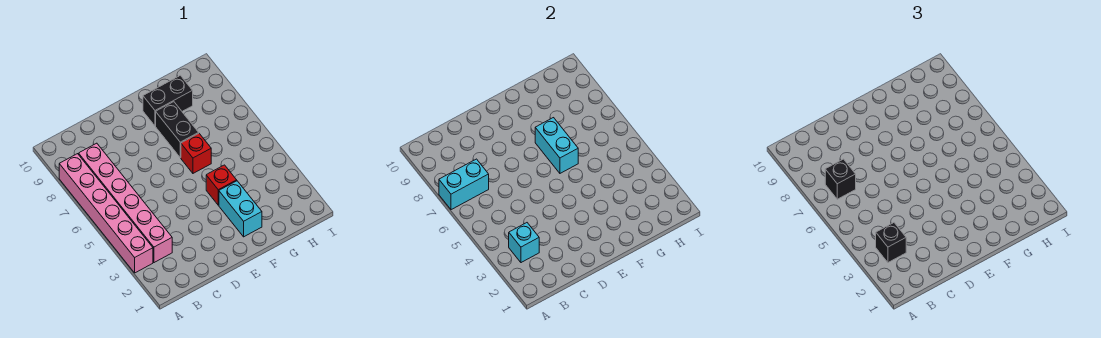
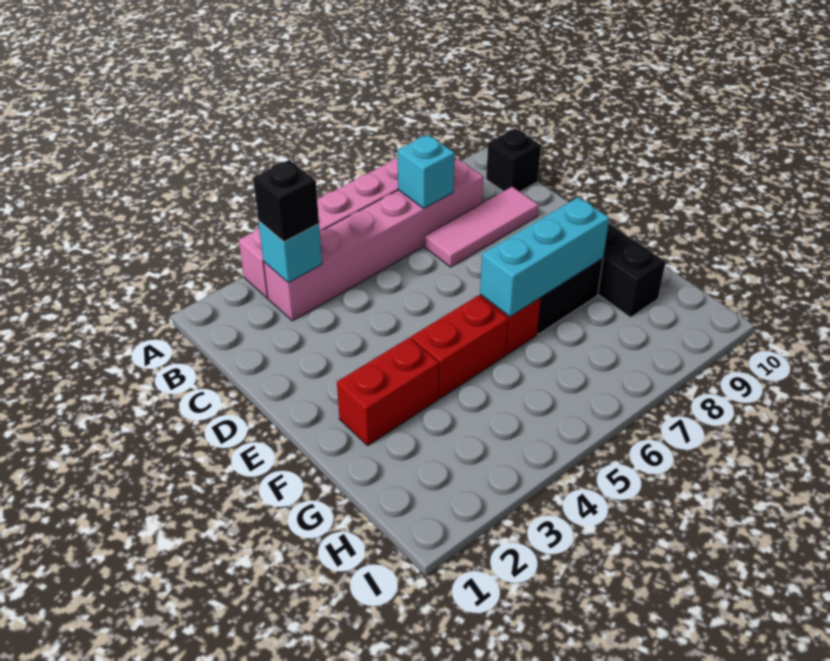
cyan brick A7:B7 level 2 -> cyan brick B7 level 2
black brick B7 level 3 -> black brick B10 level 1
none -> pink tile C7:C9 level 1
cyan brick F2:F3 level 1 -> red brick F2:F3 level 1
red brick F4 level 1 -> red brick F4:F5 level 1
cyan brick F6:F7 level 2 -> cyan brick F6:F8 level 2

